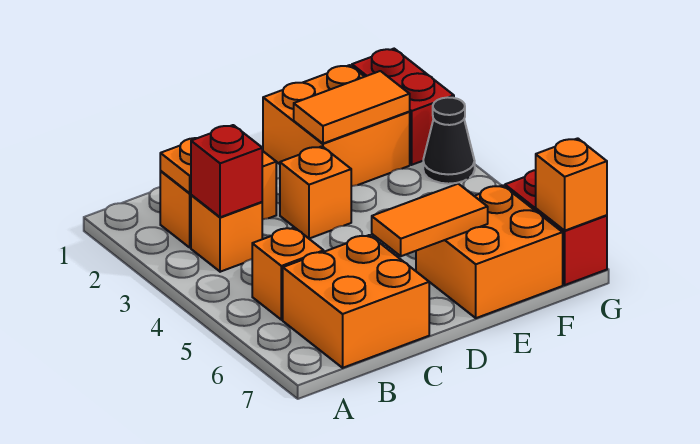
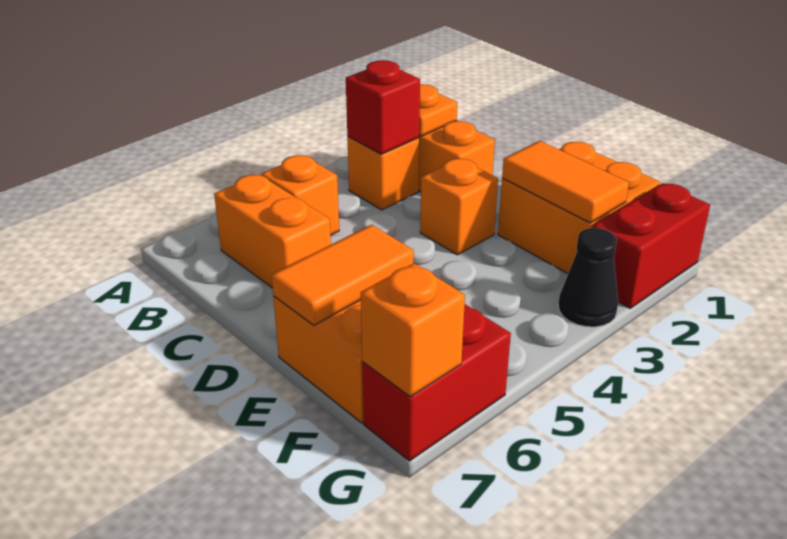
orange brick B6:C7 level 1 -> orange brick B6:C6 level 1
orange tile D6:E6 level 2 -> orange tile E6:E7 level 2

